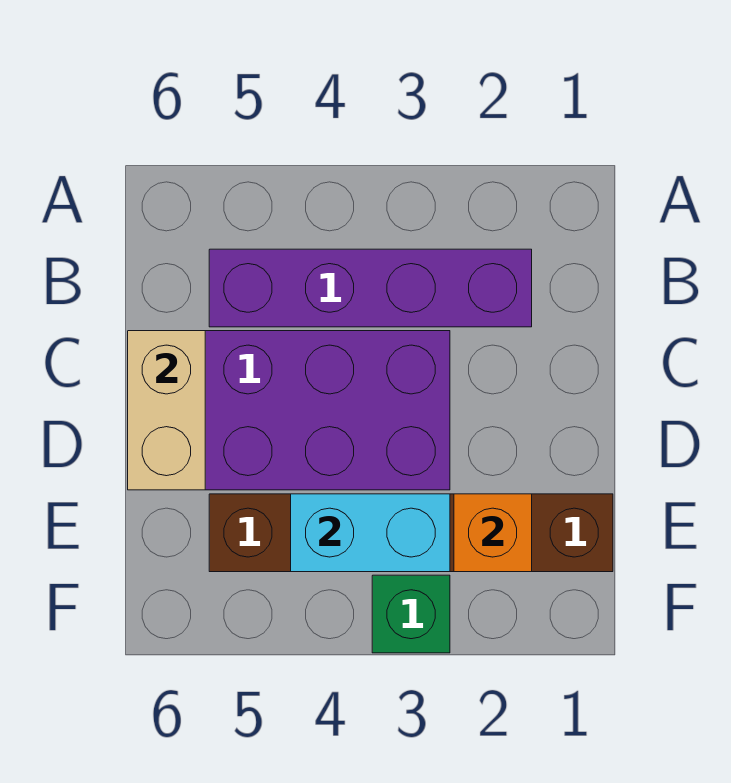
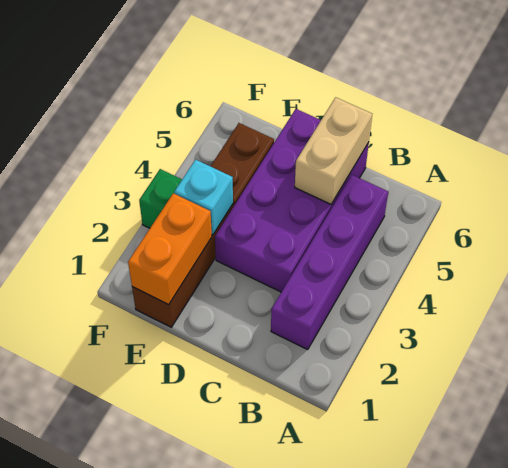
tan brick C6:D6 level 2 -> tan brick C5:C6 level 2
orange brick E2 level 2 -> orange brick E1:E2 level 2
cyan brick E3:E4 level 2 -> cyan brick E3 level 2

